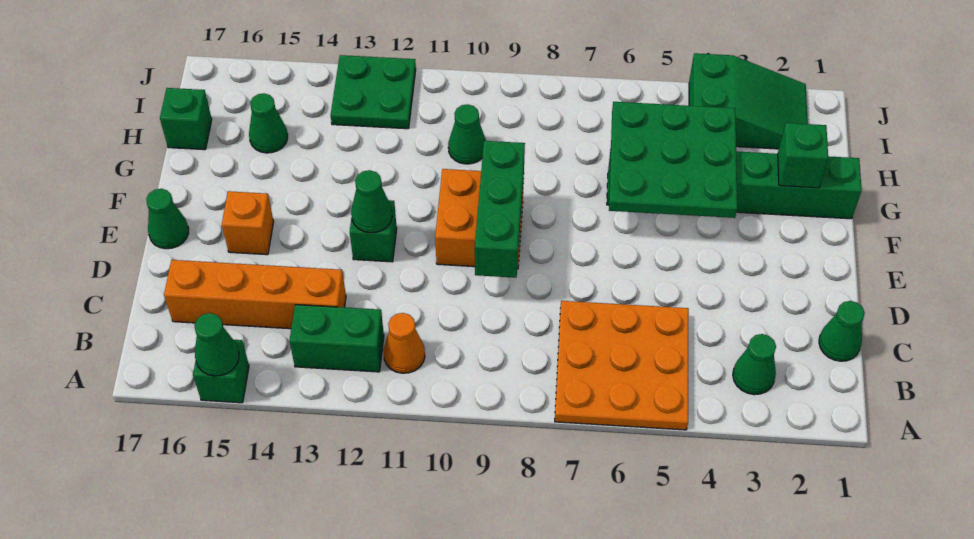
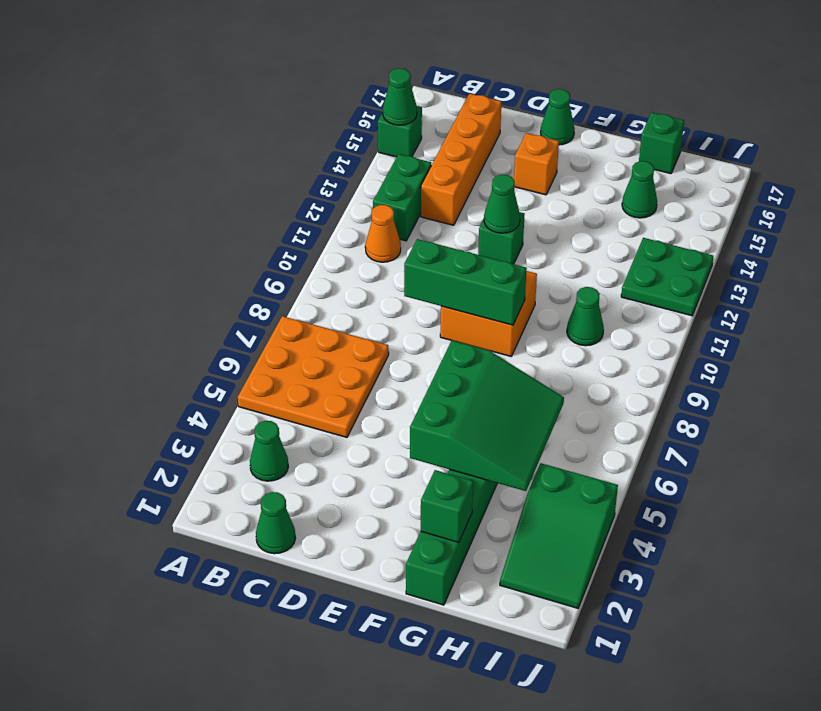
green plate F4:H6 level 2 -> green slope F4:H6 level 2 top F

